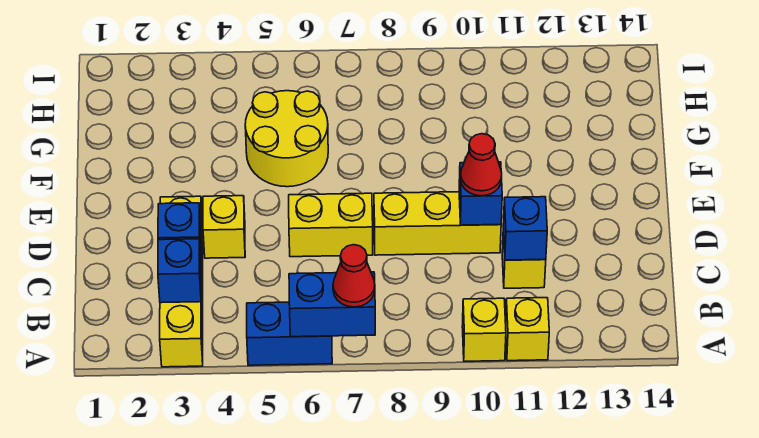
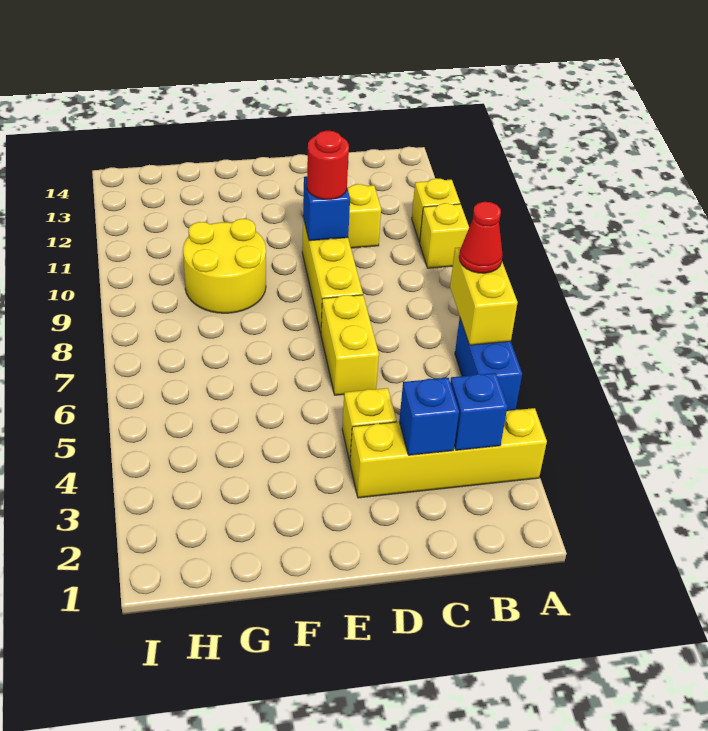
blue brick A6:A7 level 2 -> yellow brick A6:A7 level 2
blue brick C11 level 2 -> none
red cone D10 level 3 -> red round brick D10 level 3
yellow round brick F5:G6 level 1 -> yellow round brick F9:G10 level 1

